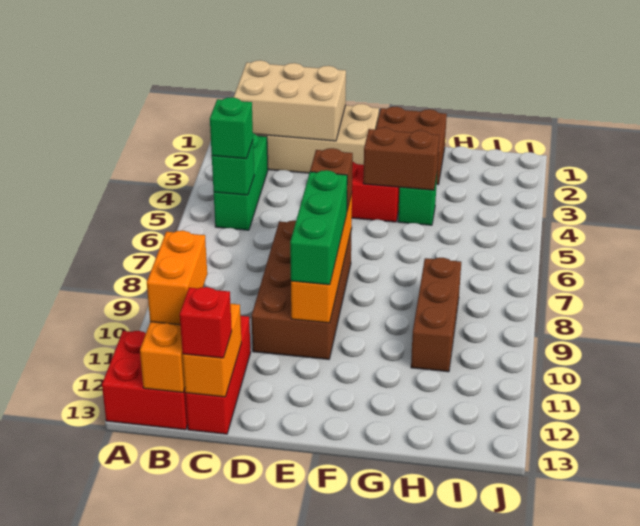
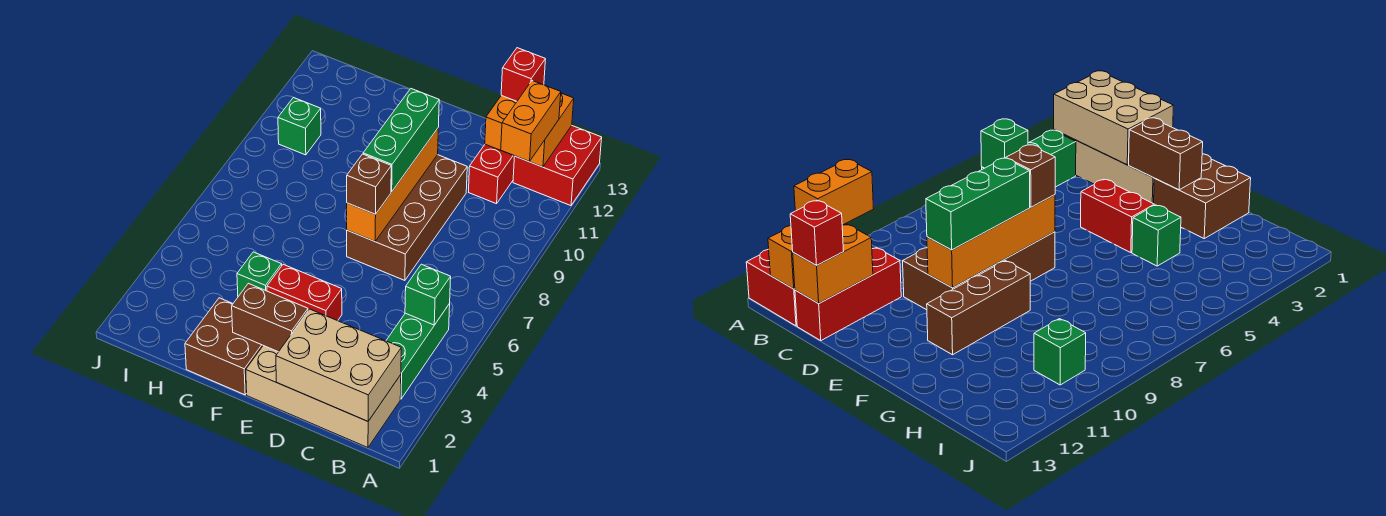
green brick B5 level 3 -> green brick I10 level 1
brown brick F4:G4 level 2 -> brown brick E2:F2 level 2
brown brick H8:H10 level 1 -> brown brick F9:F11 level 1

